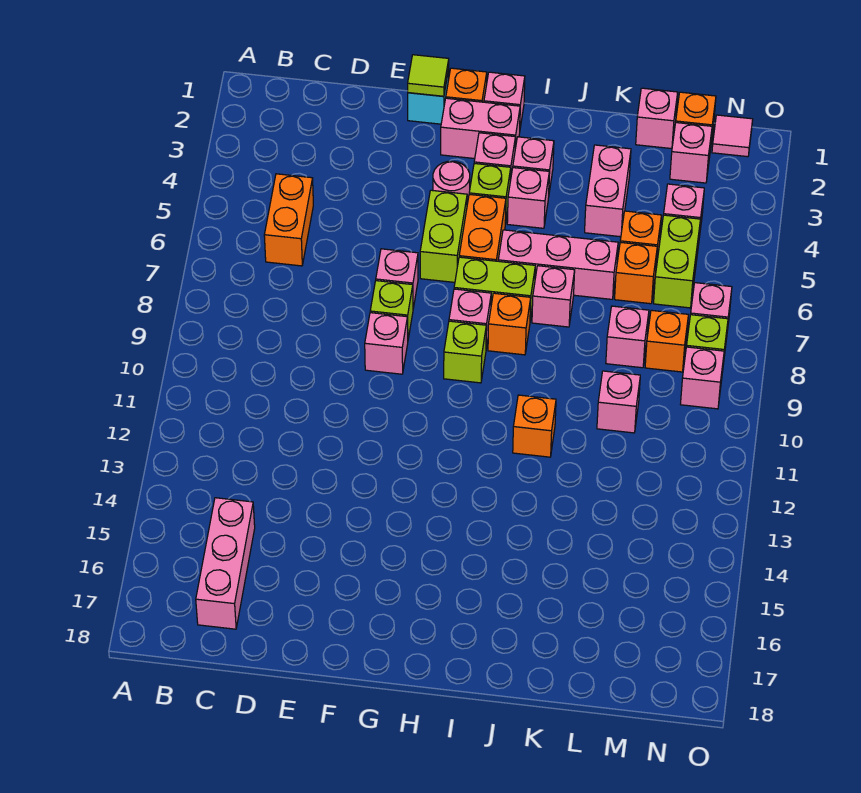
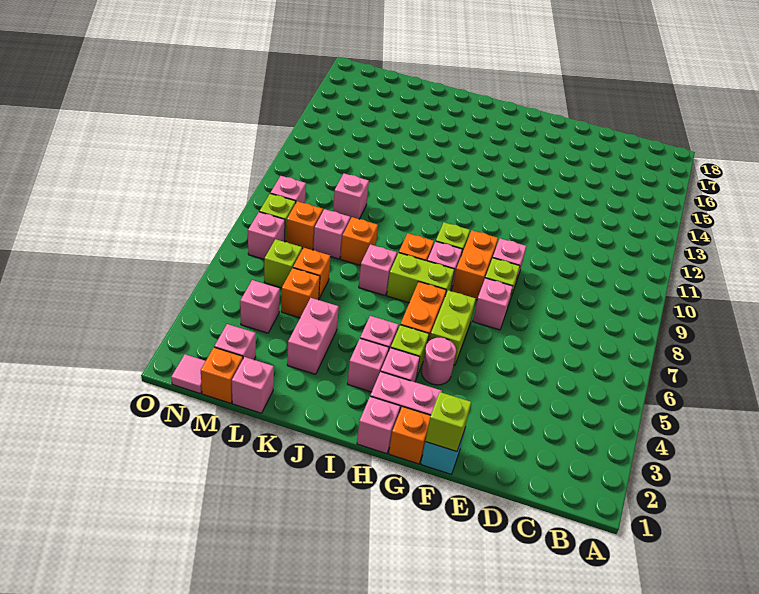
orange brick C5:C6 level 1 -> orange brick G8:G9 level 1
pink brick C15:C17 level 1 -> none
lime tile F1 level 2 -> lime brick F1 level 2
pink brick I6:K6 level 1 -> none
orange brick J11 level 1 -> orange brick K8 level 1
lime brick M5:M6 level 1 -> lime brick M6 level 1

